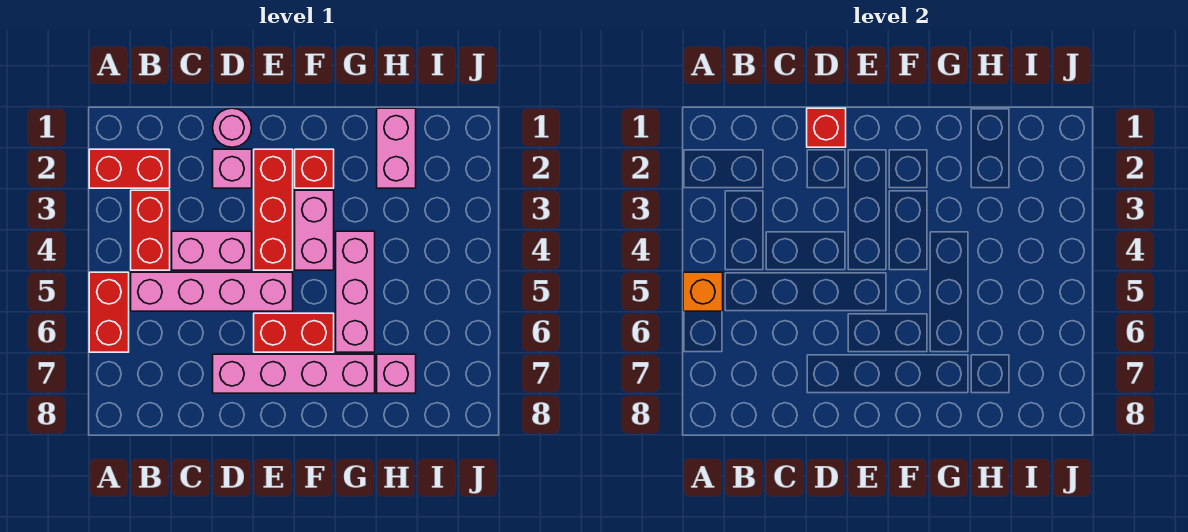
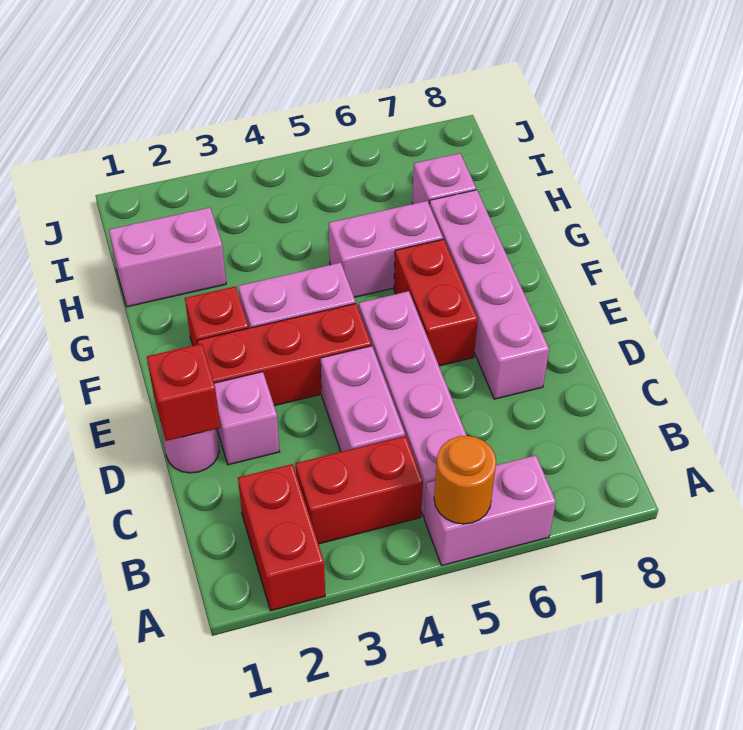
red brick A5:A6 level 1 -> pink brick A5:A6 level 1
orange brick A5 level 2 -> orange round brick A5 level 2
pink brick G4:G6 level 1 -> pink brick G5:G6 level 1

